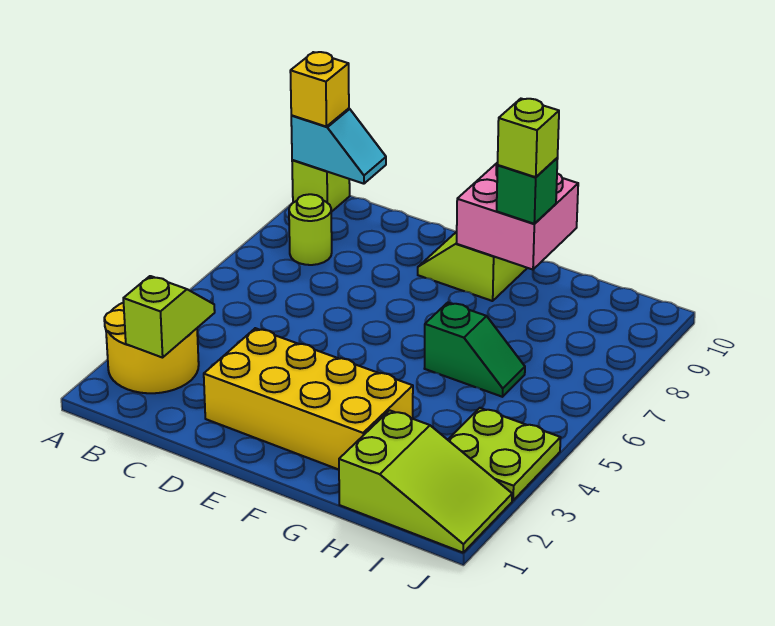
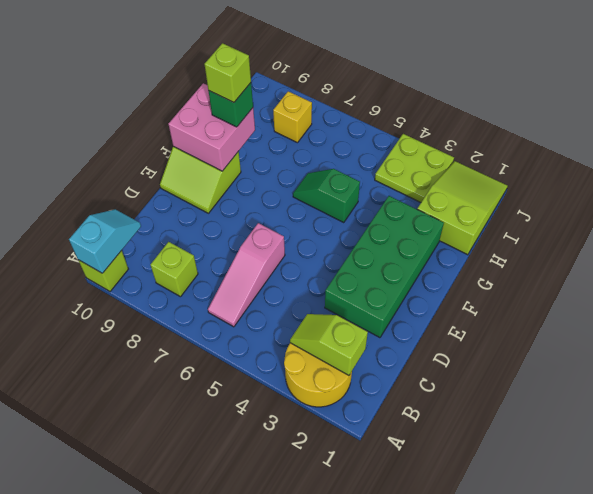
yellow brick A10 level 3 -> yellow brick I8 level 1
none -> pink slope B6:D6 level 1 top D
lime round brick B8 level 1 -> lime brick B8 level 1
yellow brick D2:G3 level 1 -> green brick D2:G3 level 1
green slope G6:H6 level 1 top G -> green slope G5:G6 level 1 top 5

